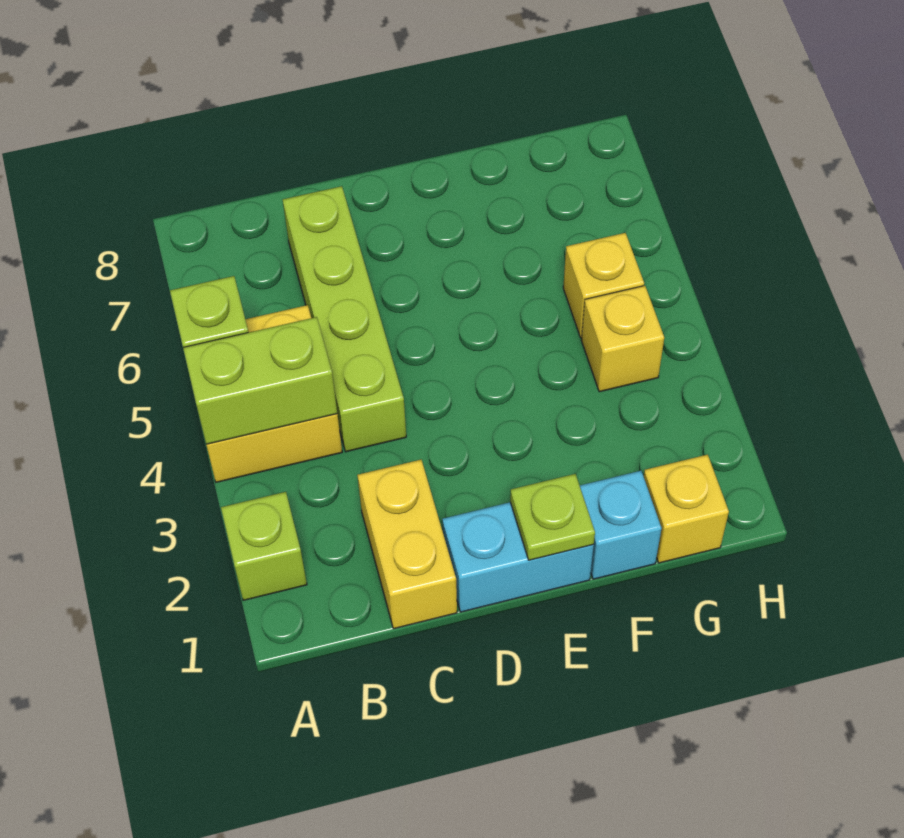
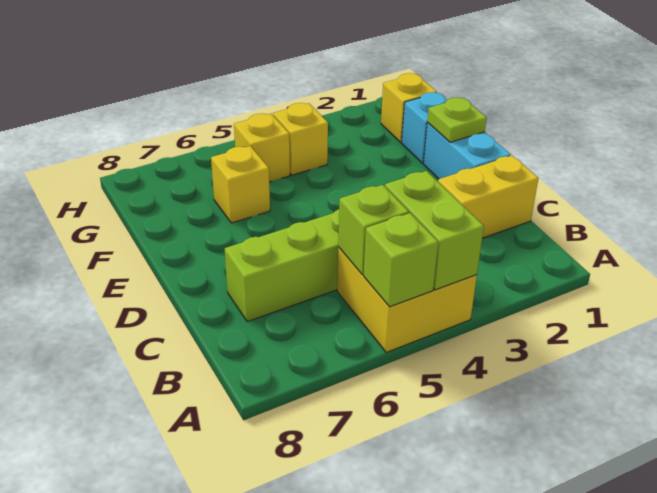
lime brick A2 level 1 -> lime brick B5 level 2
none -> yellow brick F6 level 1

